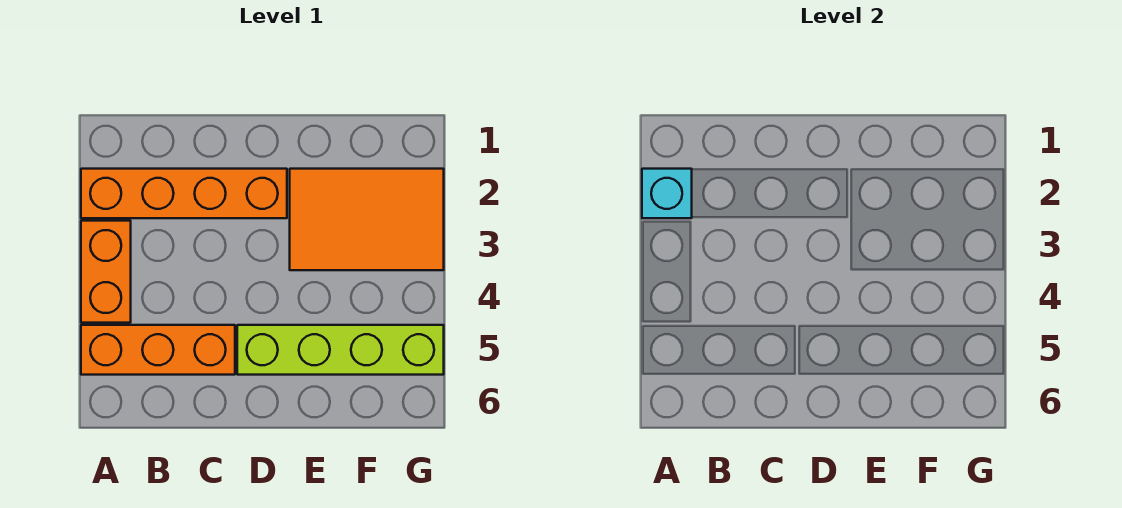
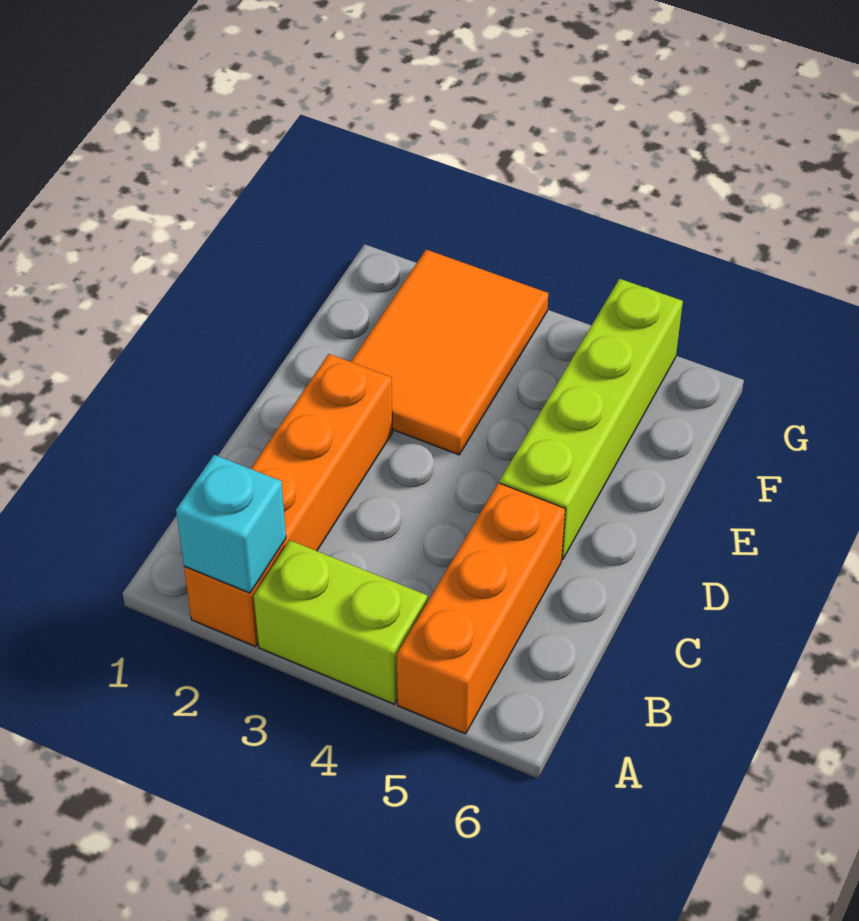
orange brick A3:A4 level 1 -> lime brick A3:A4 level 1

